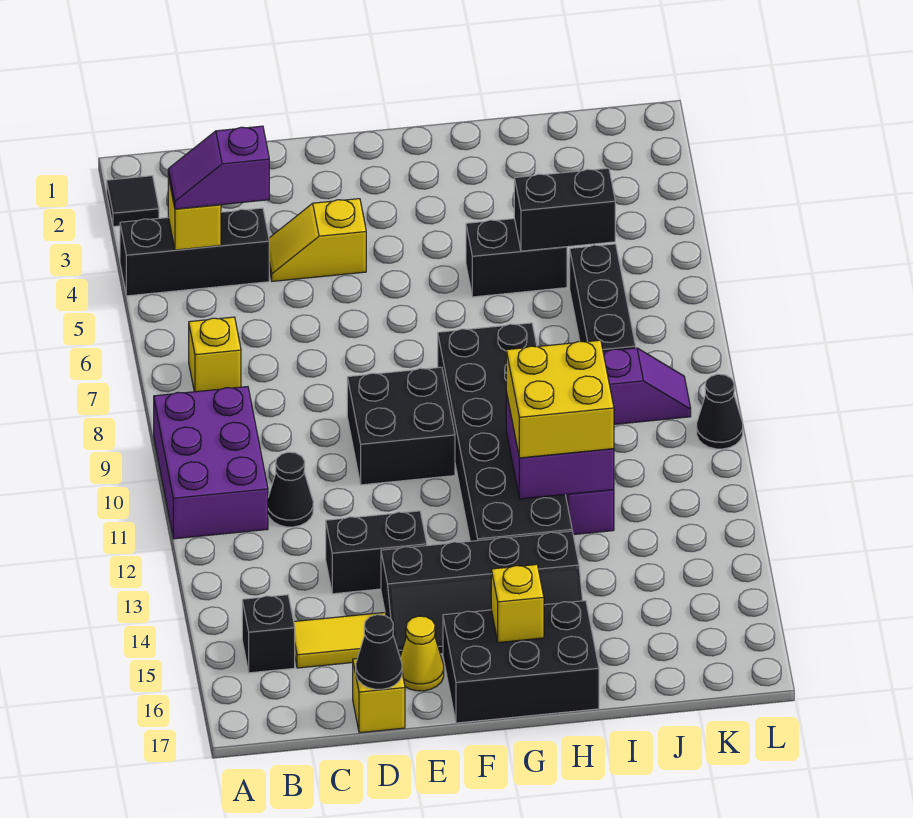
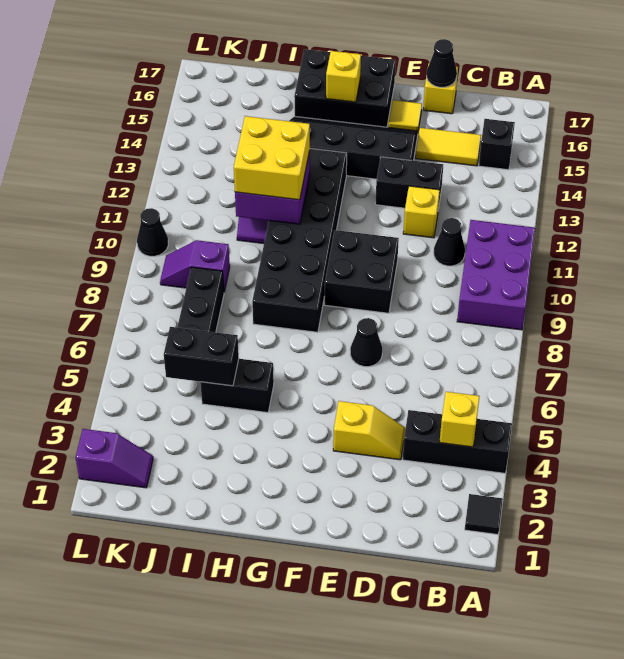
purple slope B4:C4 level 3 top C -> purple slope K2:L2 level 1 top L
yellow brick B7 level 1 -> yellow brick D12 level 1
none -> black cone E7 level 1
yellow cone E16 level 1 -> yellow tile E16 level 1

